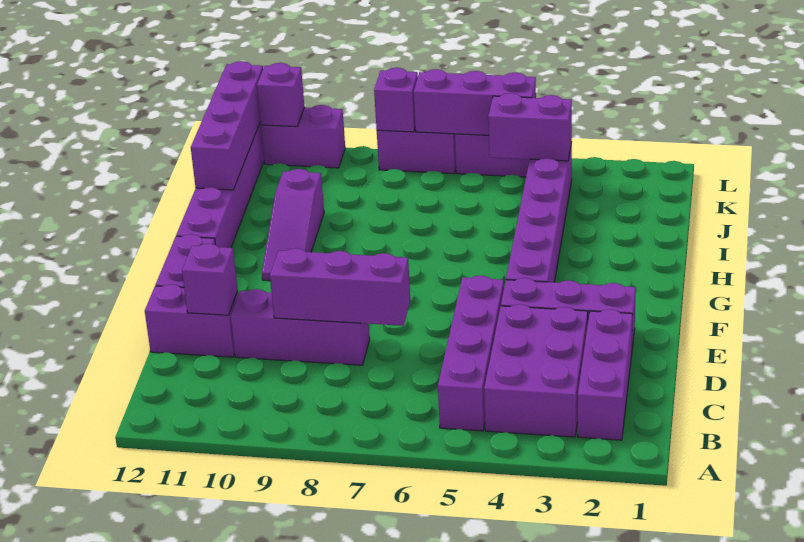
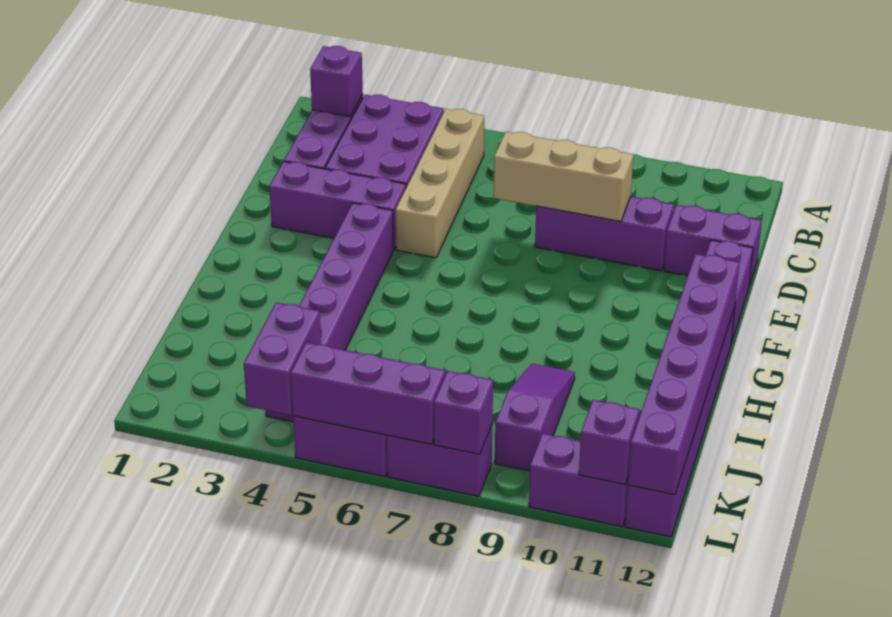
purple brick B5:E5 level 1 -> tan brick B5:E5 level 1
purple brick D7:D9 level 2 -> tan brick D7:D9 level 2
purple brick D11 level 2 -> purple brick B2 level 2
purple slope G10:I10 level 1 top I -> purple slope I9:K9 level 1 top K
purple brick I12:L12 level 2 -> purple brick G12:L12 level 2
purple brick K4:K5 level 2 -> purple brick K4:L4 level 2

